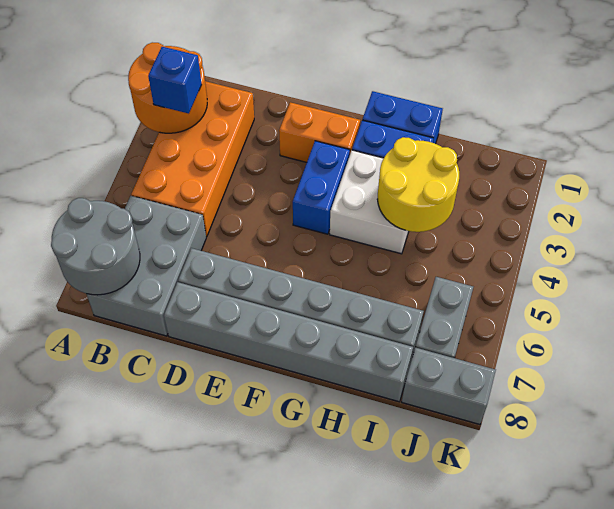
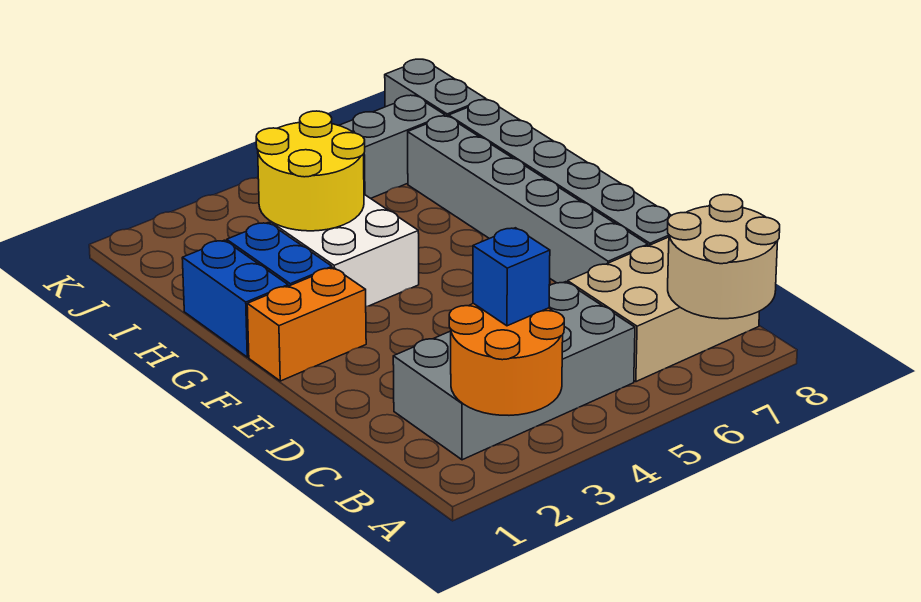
grey round brick A7:B8 level 2 -> tan round brick A7:B8 level 2
orange brick B2:C5 level 1 -> grey brick B2:C5 level 1
grey brick B6:C8 level 1 -> tan brick B6:C8 level 1
orange brick E2:F2 level 1 -> orange brick F1:F2 level 1
blue brick F3:F4 level 1 -> none

